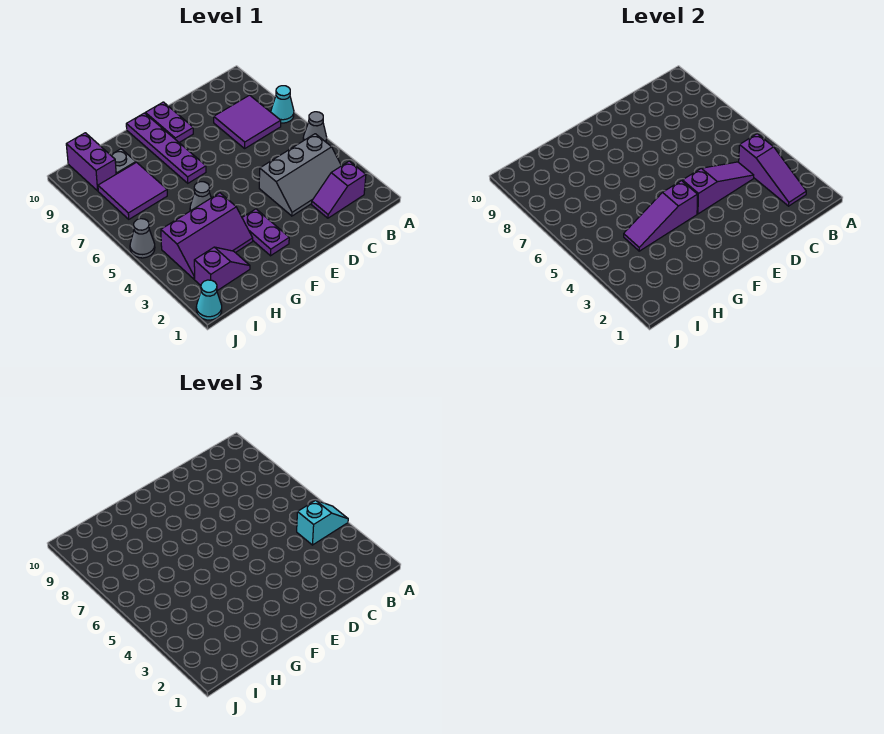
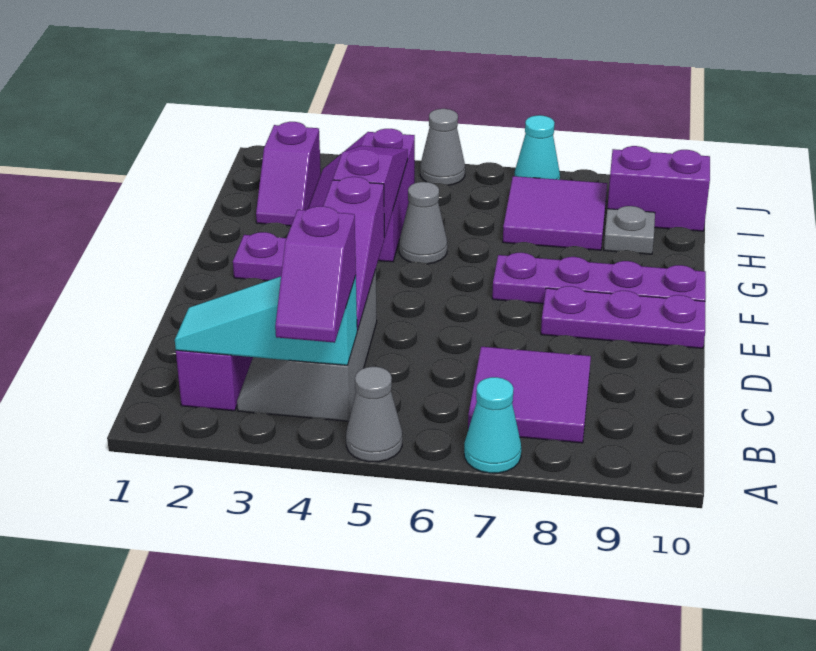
cyan slope A4:B4 level 3 top B -> purple slope A4:B4 level 3 top B
purple slope B2:B4 level 2 top 4 -> cyan slope B2:B4 level 2 top 4
purple plate E9:E10 level 1 -> purple plate E8:E10 level 1
cyan cone J1 level 1 -> cyan cone J7 level 1

